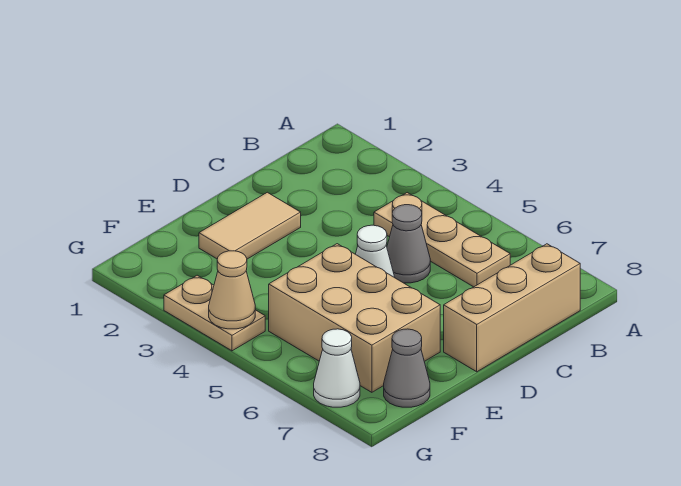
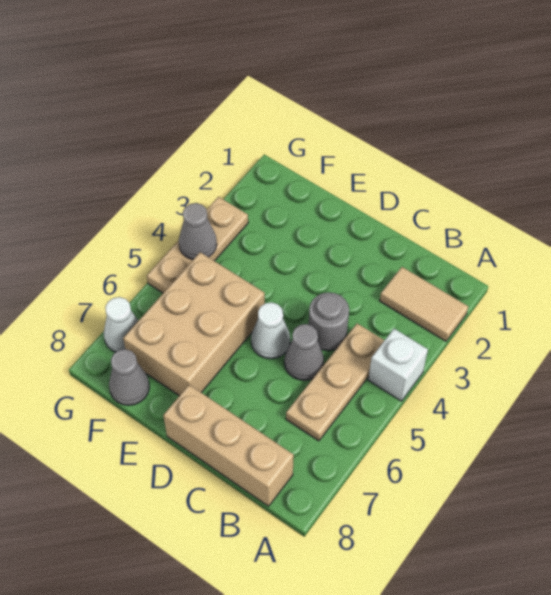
none -> white brick A4 level 1
none -> grey round brick C4 level 1
tan tile D2:E2 level 1 -> tan tile A2:B2 level 1
tan plate G3:G4 level 1 -> tan plate G3:G5 level 1
tan cone G4 level 2 -> grey cone G4 level 2

